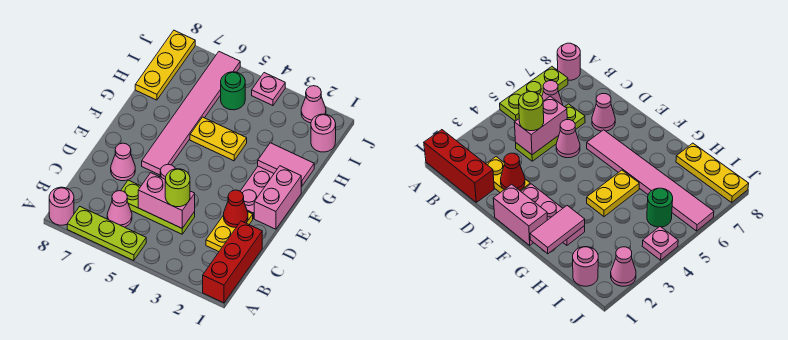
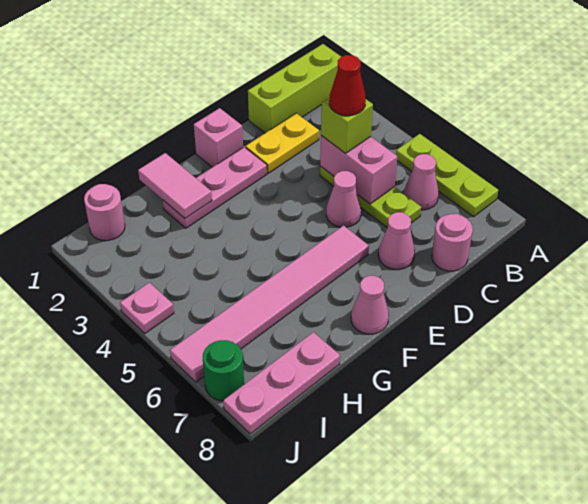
red brick A1:C1 level 1 -> lime brick A1:C1 level 1
pink round brick A8 level 1 -> pink round brick C8 level 1
lime round brick C4 level 3 -> lime brick C4 level 3
red cone D2 level 2 -> red cone C4 level 4
pink brick E1:F1 level 1 -> pink brick E1 level 1
yellow plate G4:G5 level 1 -> none
yellow plate H8:J8 level 1 -> pink plate H8:J8 level 1
green round brick I5 level 1 -> green round brick J7 level 1
pink cone J2 level 1 -> pink cone F8 level 1

